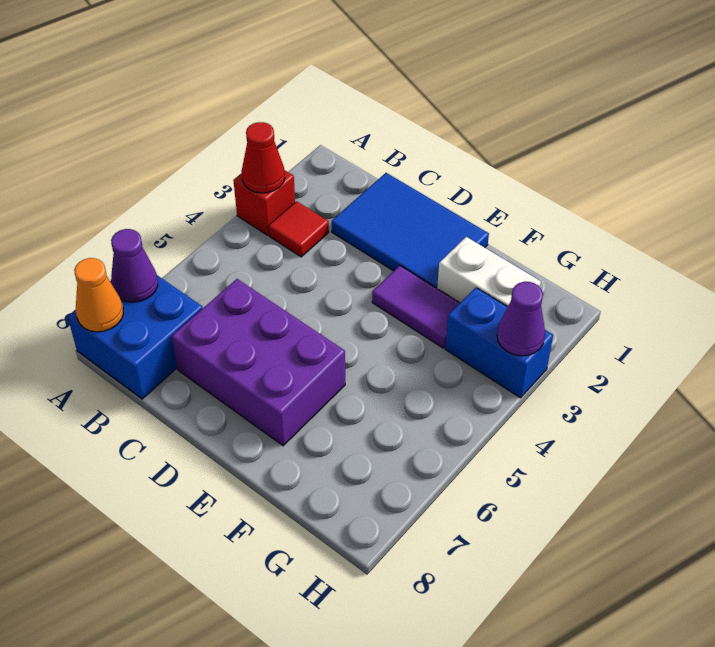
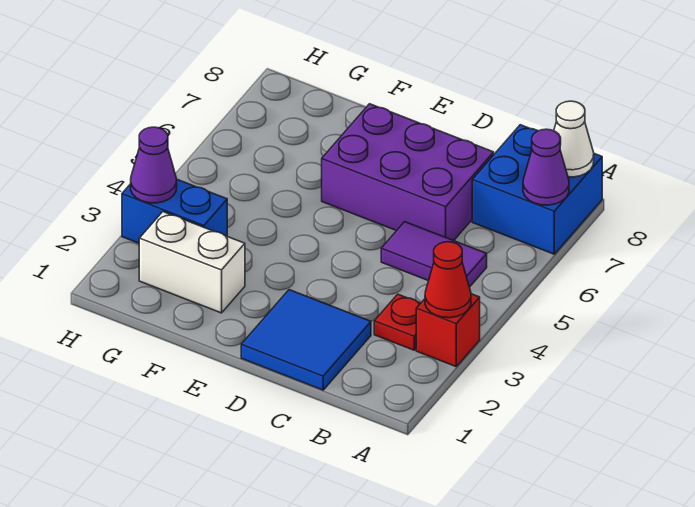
orange cone A8 level 2 -> white cone A8 level 2
red tile B3 level 1 -> red plate B3 level 1
blue tile C1:E2 level 1 -> blue tile C1:D2 level 1
purple tile E3:F3 level 1 -> purple tile B5:C5 level 1

